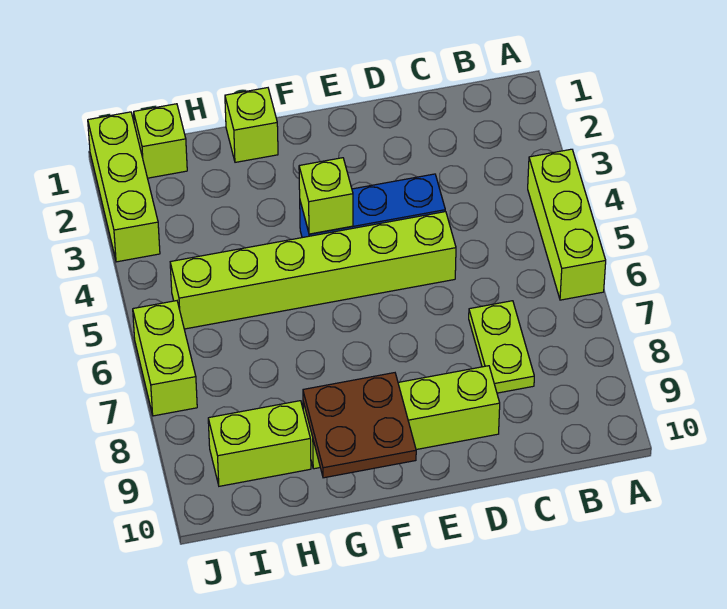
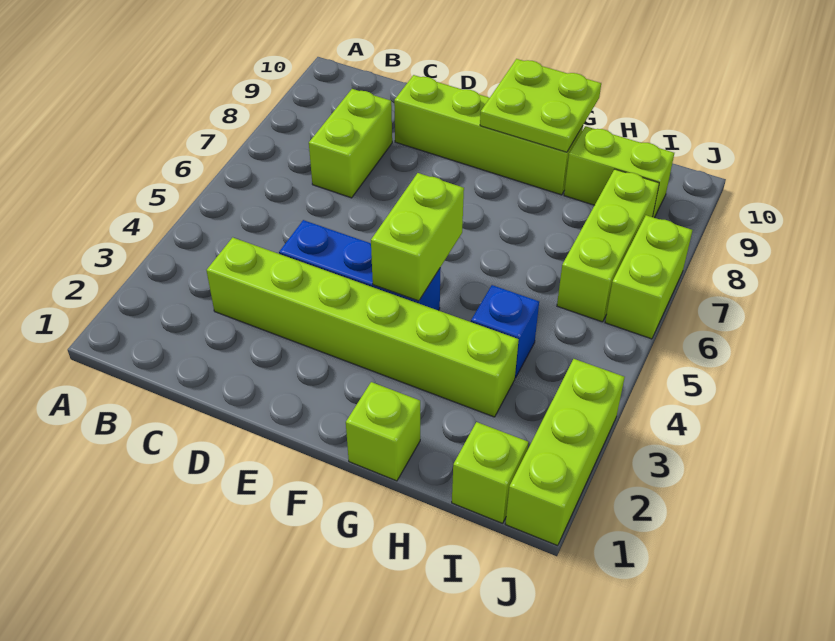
lime brick A4:A6 level 1 -> lime brick I6:I8 level 1
lime plate C7:C8 level 1 -> lime brick C7:C8 level 1
lime brick D5:I5 level 1 -> lime brick C3:H3 level 1
lime brick F4 level 2 -> lime brick F4:F5 level 2
brown plate F9:G10 level 2 -> lime plate F9:G10 level 2
none -> blue brick H4 level 1

